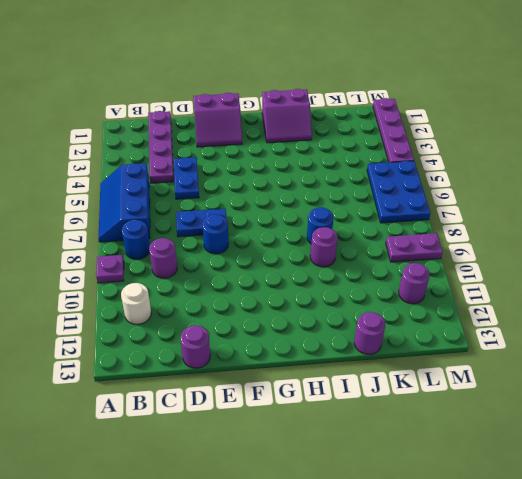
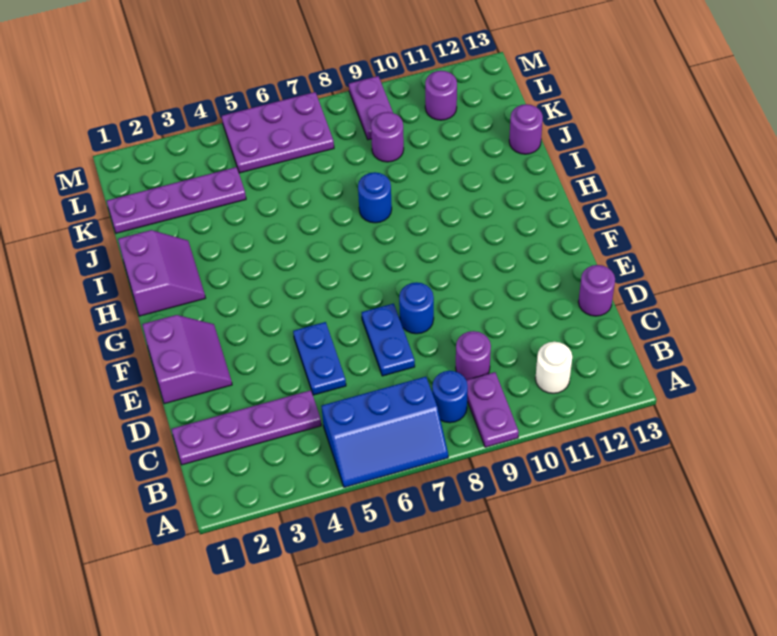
purple plate A9 level 1 -> purple plate A9:B9 level 1
blue plate D4:D5 level 1 -> blue plate D5:E5 level 1
purple round brick I9 level 1 -> purple round brick K9 level 1
blue plate L5:M7 level 1 -> purple plate L5:M7 level 1
purple plate M1:M4 level 1 -> purple plate K1:K4 level 1

